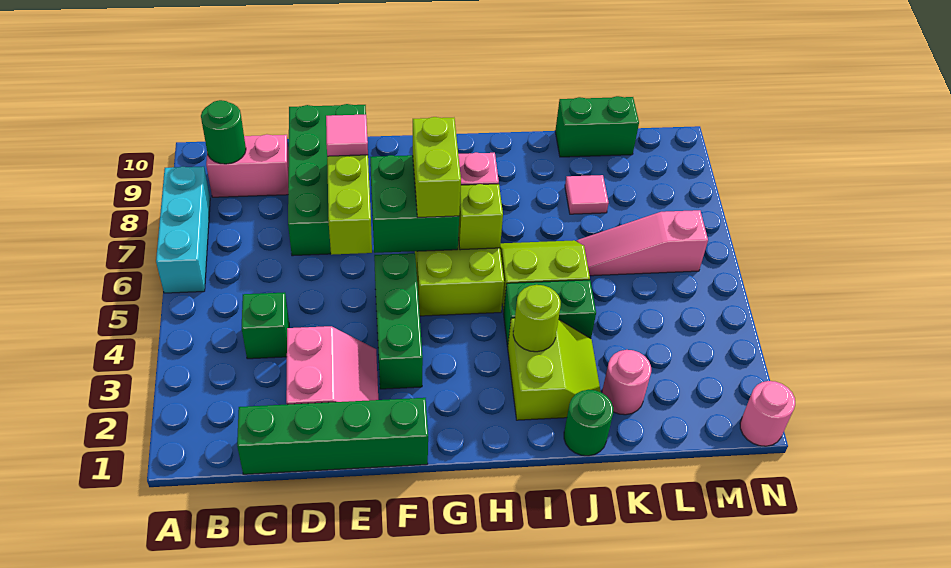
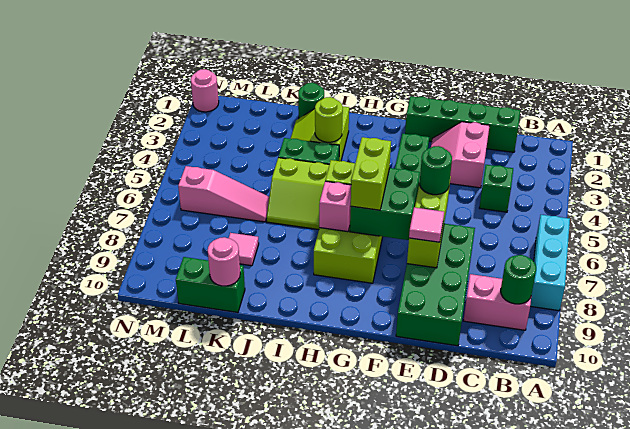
none -> green round brick E6 level 3
pink round brick K2 level 1 -> pink round brick K10 level 2

